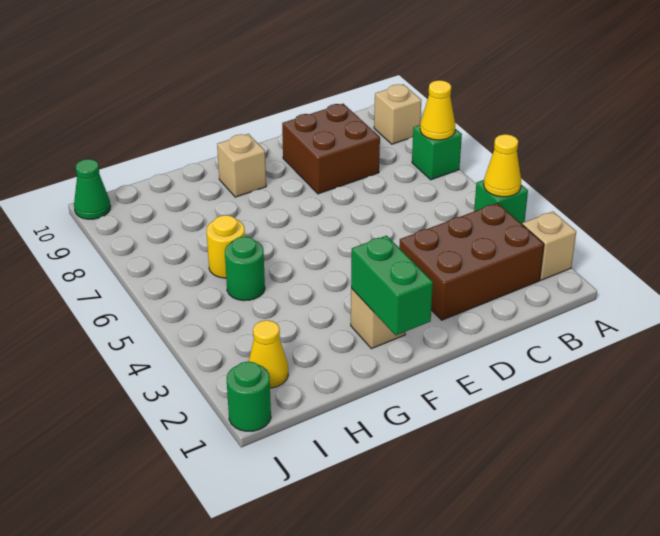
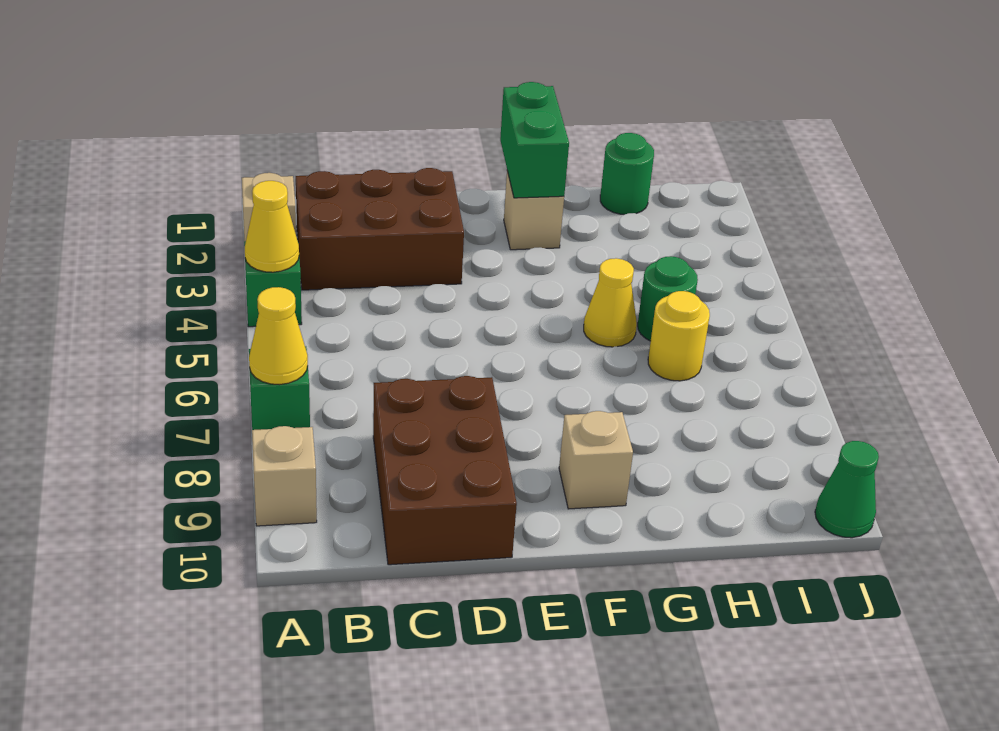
brown brick C8:D9 level 1 -> brown brick C8:D10 level 1
yellow cone I2 level 1 -> yellow cone G5 level 1
green round brick J1 level 1 -> green round brick H1 level 1

